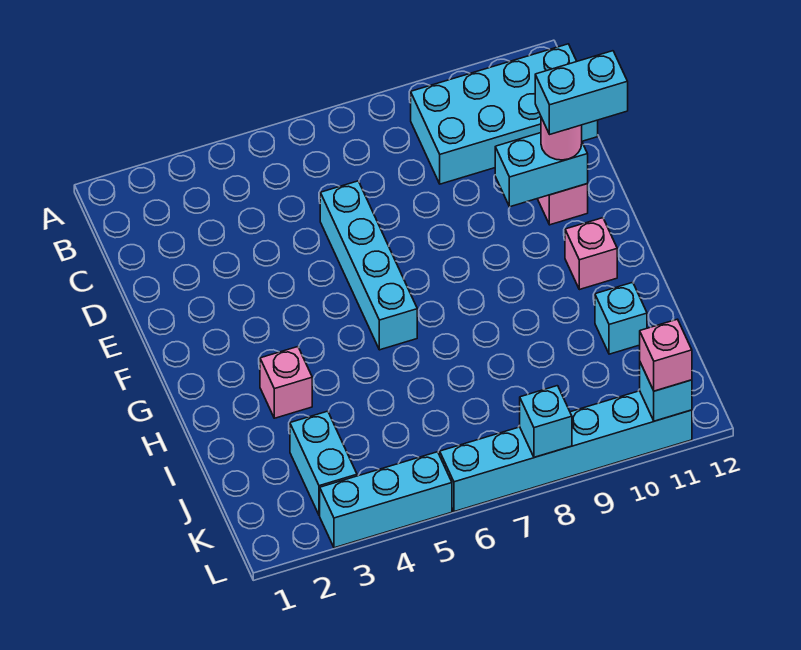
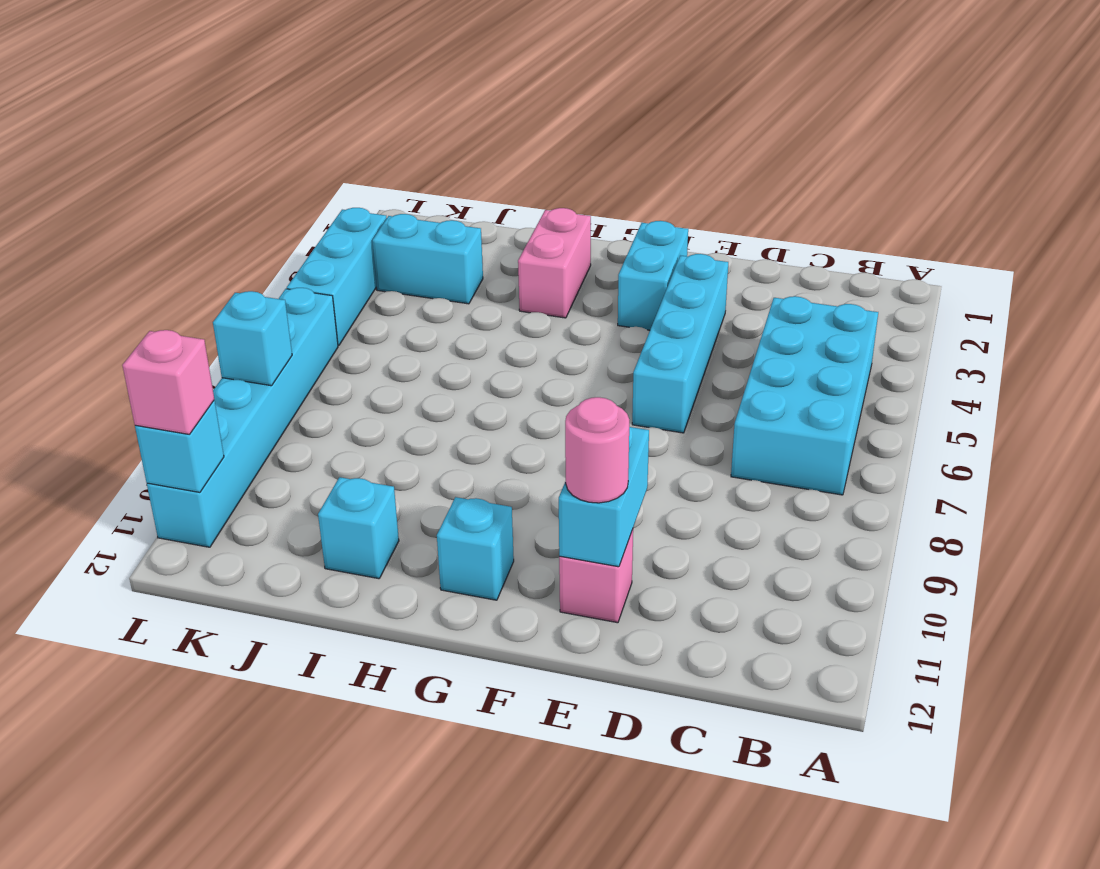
cyan brick B9:C12 level 1 -> cyan brick B4:C7 level 1
cyan brick D6:G6 level 1 -> cyan brick E3:E6 level 1
cyan brick E11:E12 level 4 -> cyan brick F2:F3 level 1
pink brick G11 level 1 -> cyan brick G11 level 1
pink brick H3 level 1 -> pink brick H2:H3 level 1

